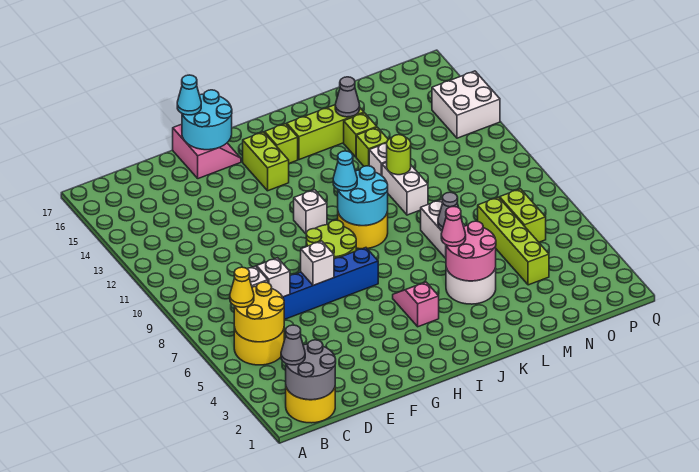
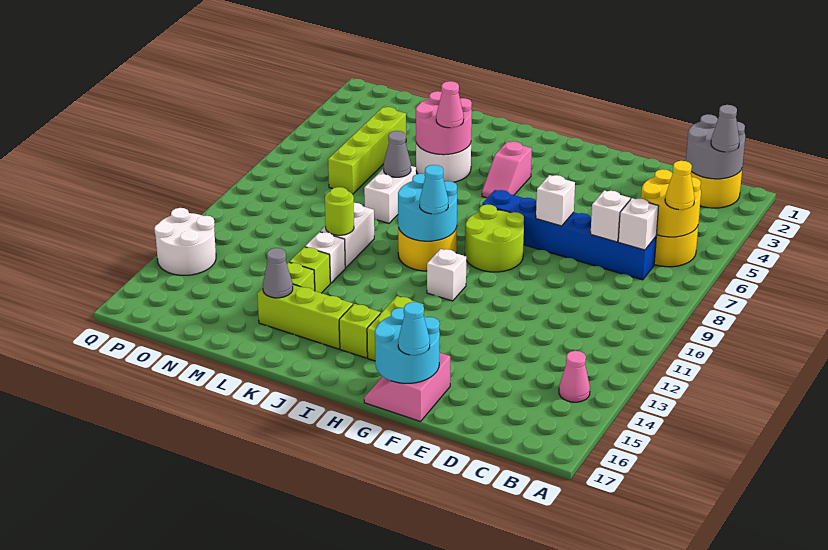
none -> pink cone B14 level 1
lime brick O6:O7 level 1 -> none
white brick P13:Q14 level 1 -> white round brick P13:Q14 level 1

